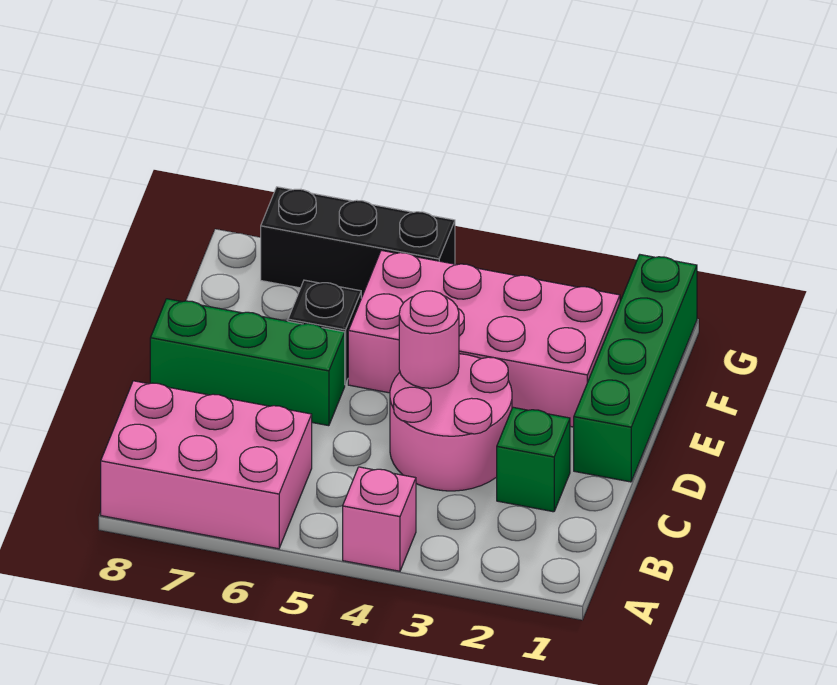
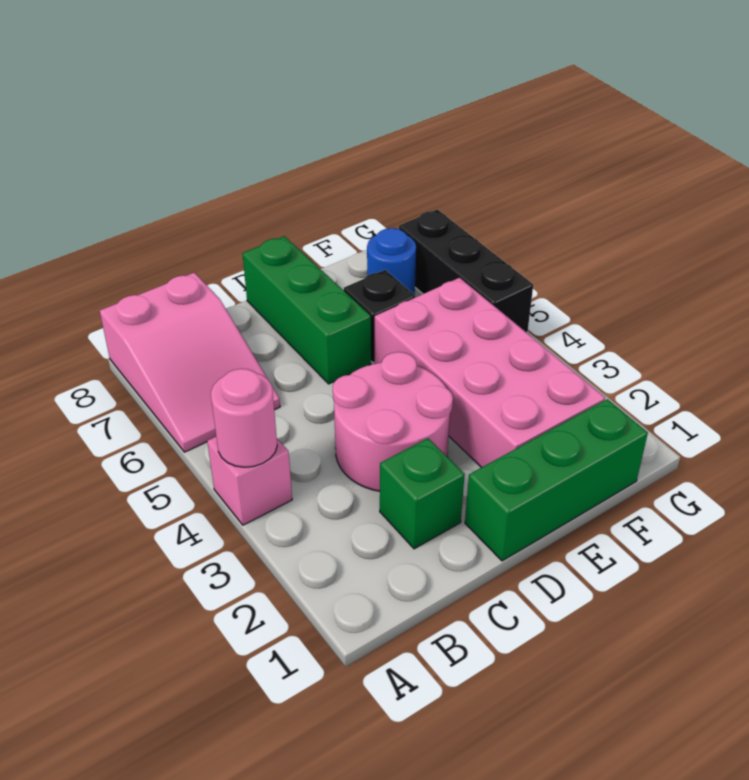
pink brick A6:B8 level 1 -> pink slope A6:B8 level 1 top 8
green brick D1:G1 level 1 -> green brick D1:F1 level 1
pink round brick D4 level 2 -> pink round brick A4 level 2
none -> blue round brick F7 level 1

